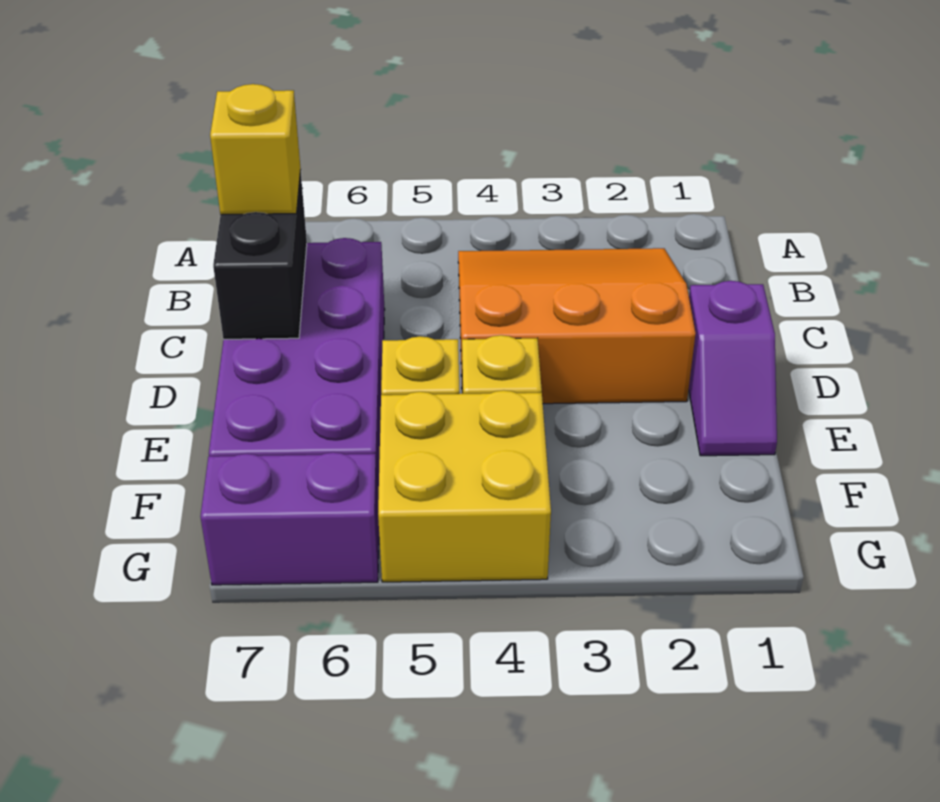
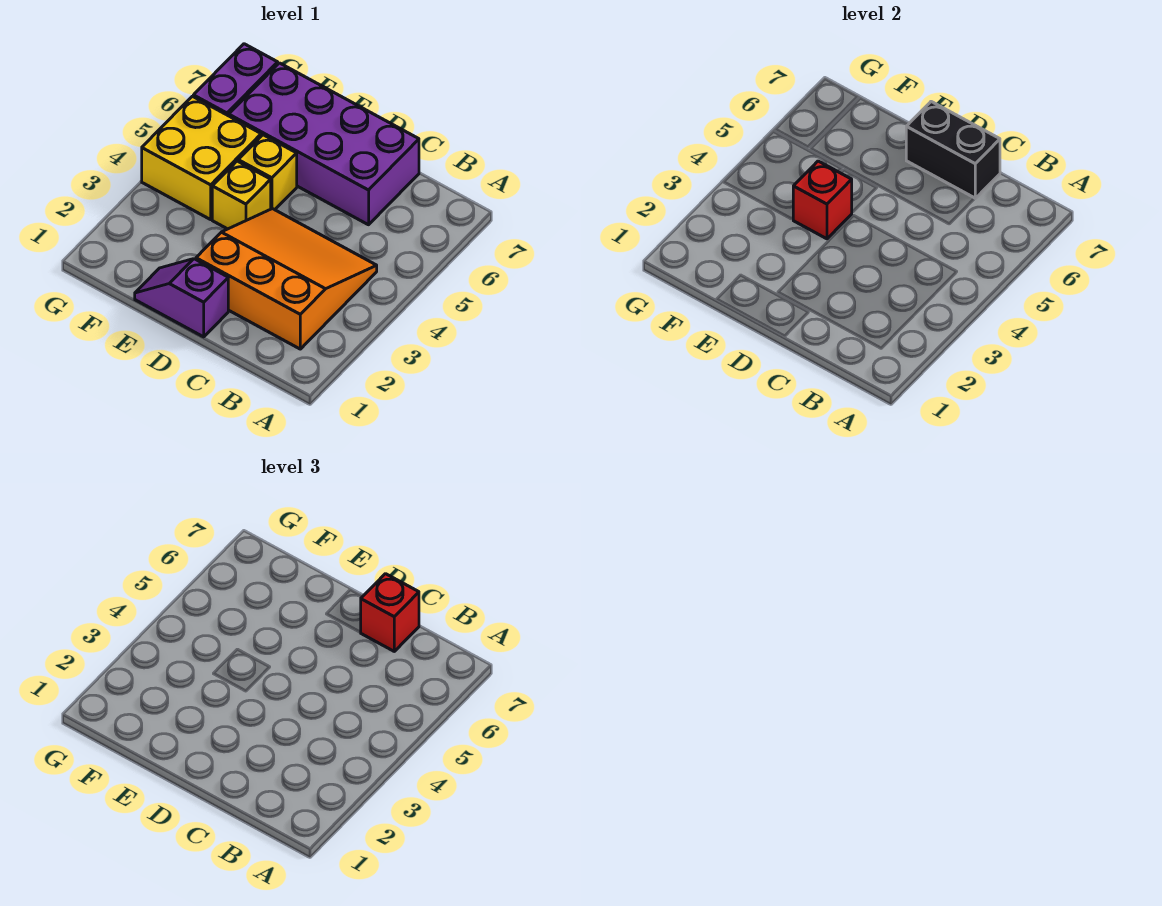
orange slope B2:D4 level 1 top D -> orange slope B2:D4 level 1 top 2
yellow brick C7 level 3 -> red brick C7 level 3
none -> red brick E4 level 2

